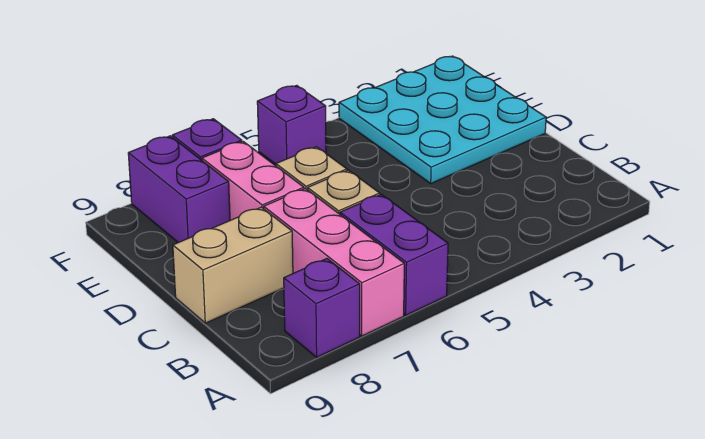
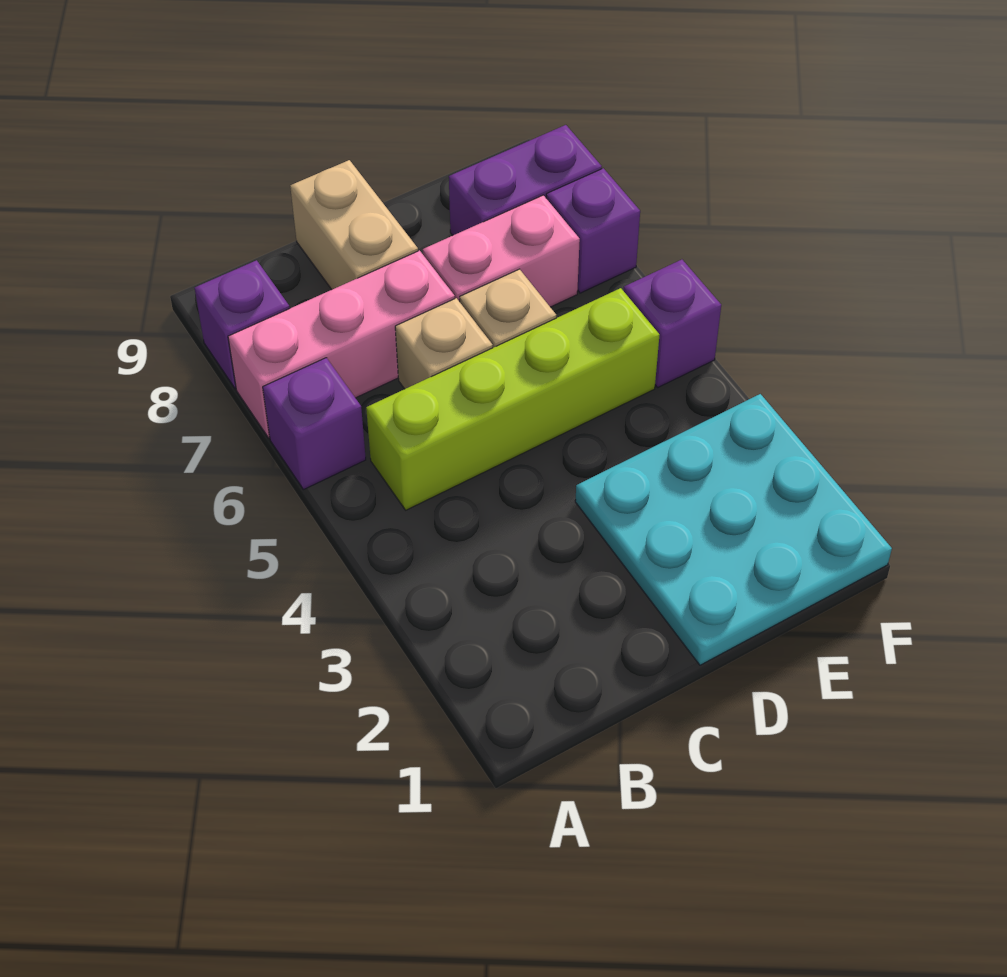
purple brick A6:B6 level 1 -> purple brick A6 level 1
none -> lime brick B5:E5 level 1

